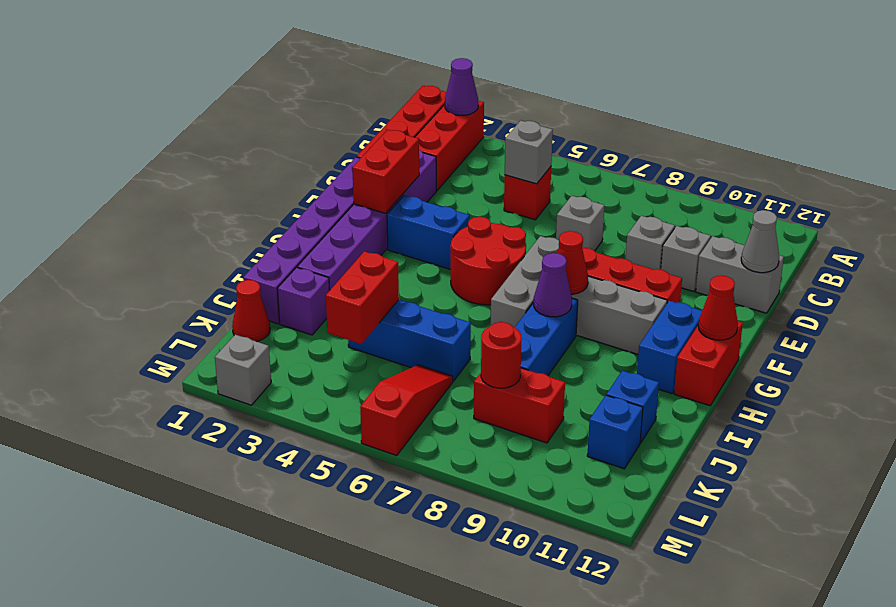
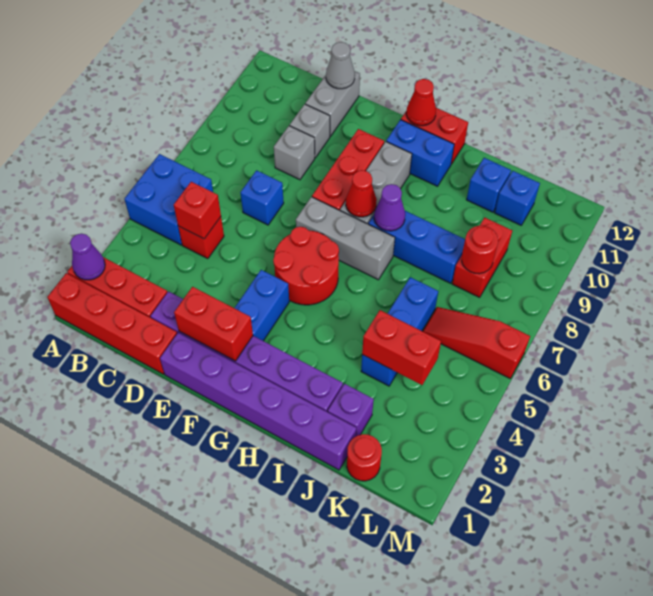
none -> blue brick A5:B6 level 1
grey brick C5 level 2 -> red brick C5 level 2
grey brick D7 level 1 -> blue brick D7 level 1
red cone K1 level 1 -> red round brick K1 level 1
grey brick M2 level 1 -> none

